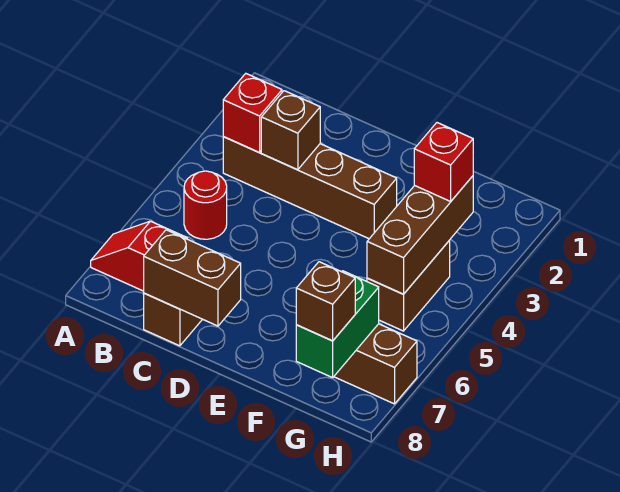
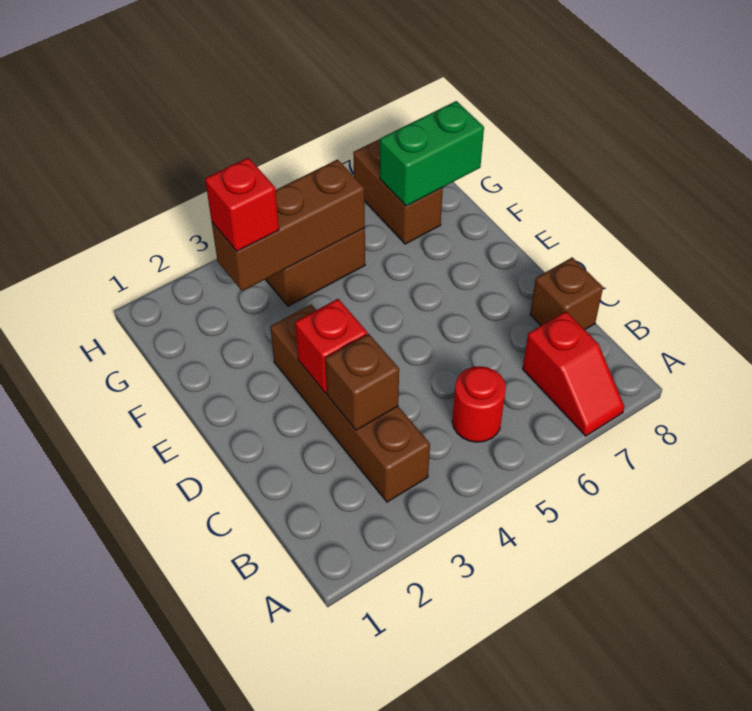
red brick B3 level 2 -> red brick D3 level 2
brown brick C8:D8 level 2 -> none
brown brick G8 level 3 -> none

